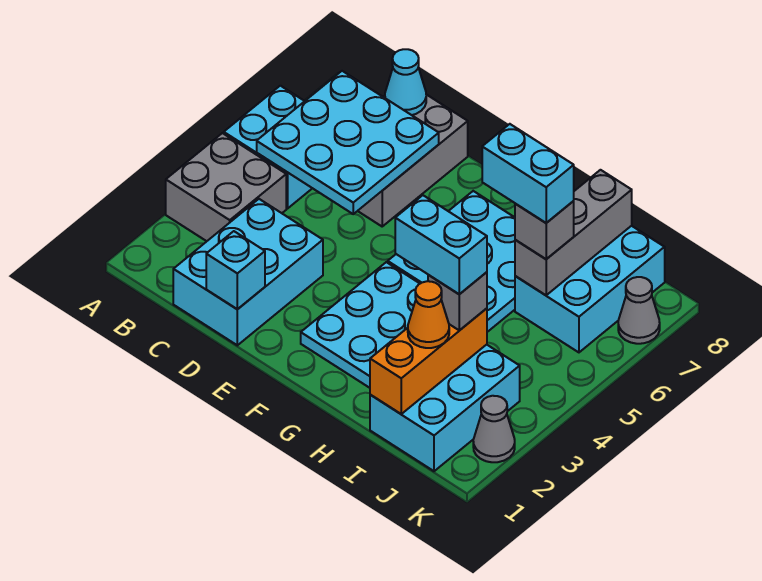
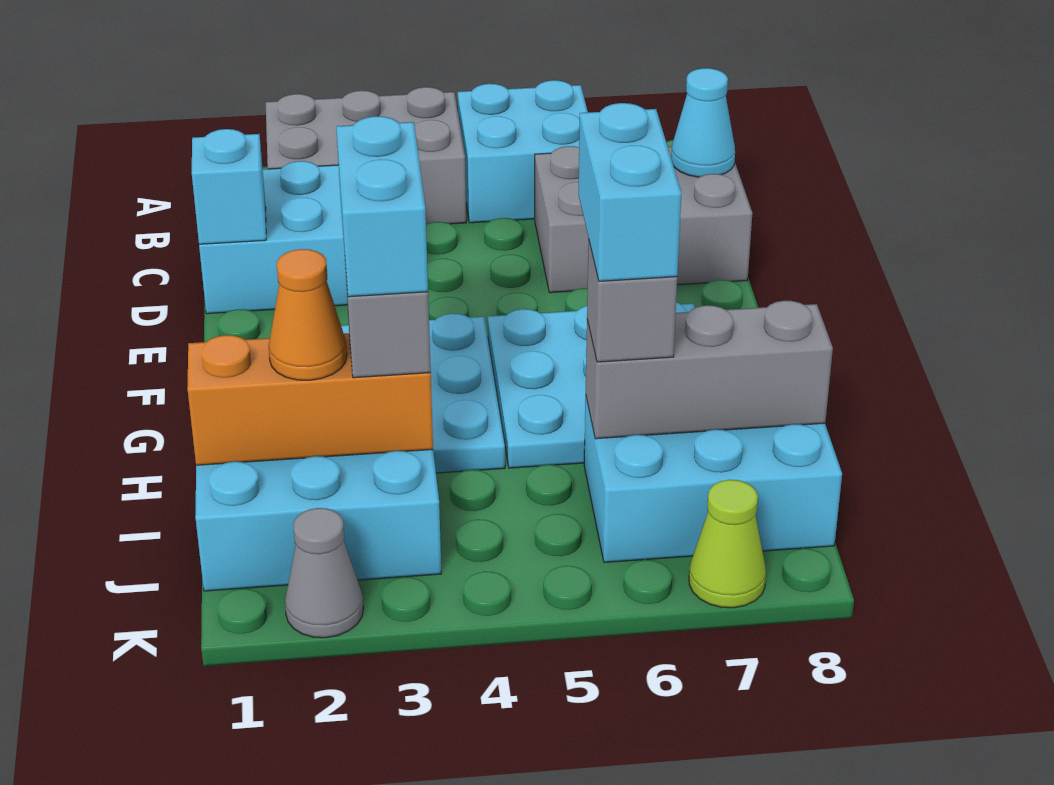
grey brick A3:B4 level 1 -> grey brick A2:B4 level 1
cyan plate B5:D7 level 2 -> none
grey cone K7 level 1 -> lime cone K7 level 1

